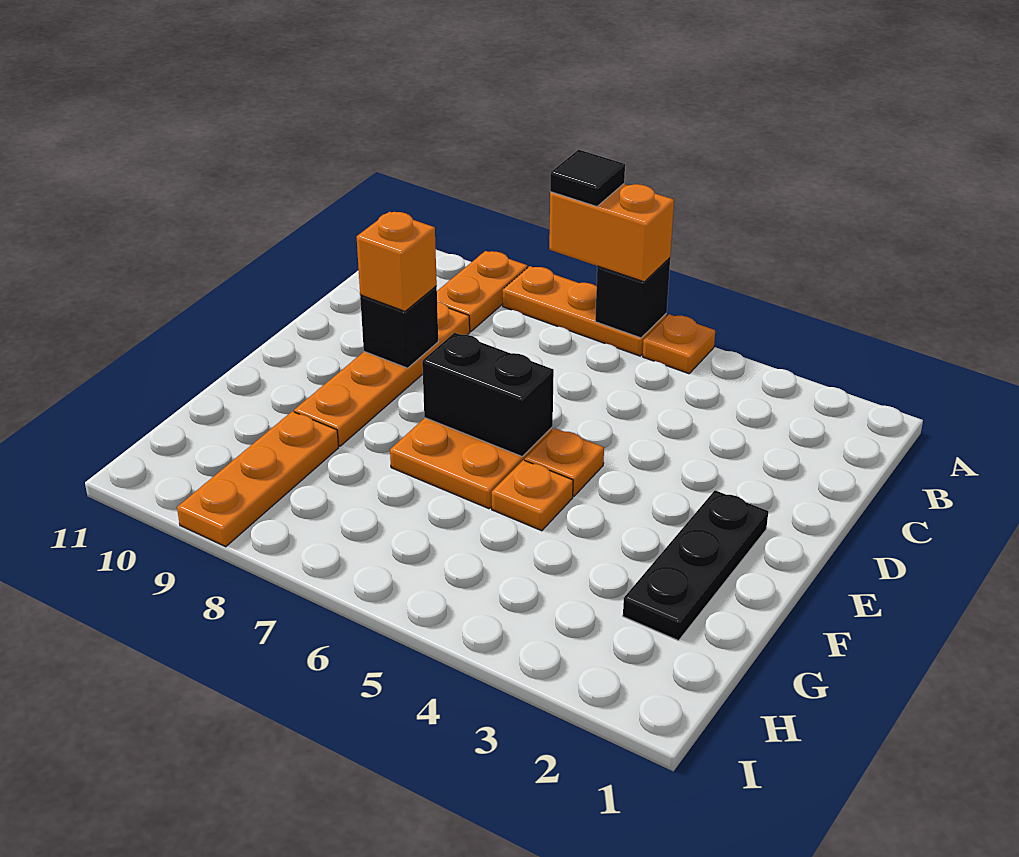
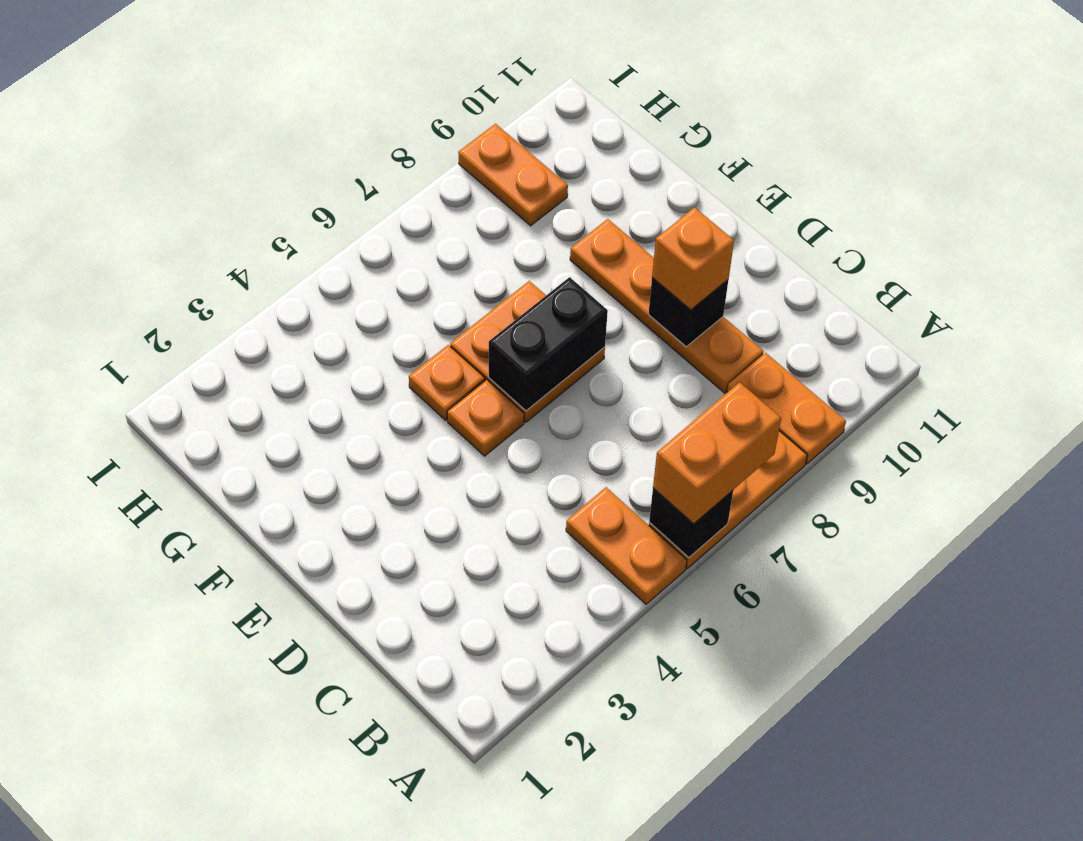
orange plate A5 level 1 -> orange plate A5:B5 level 1
black tile A7 level 4 -> none
black plate E2:G2 level 1 -> none
orange plate G9:I9 level 1 -> orange plate H9:I9 level 1

